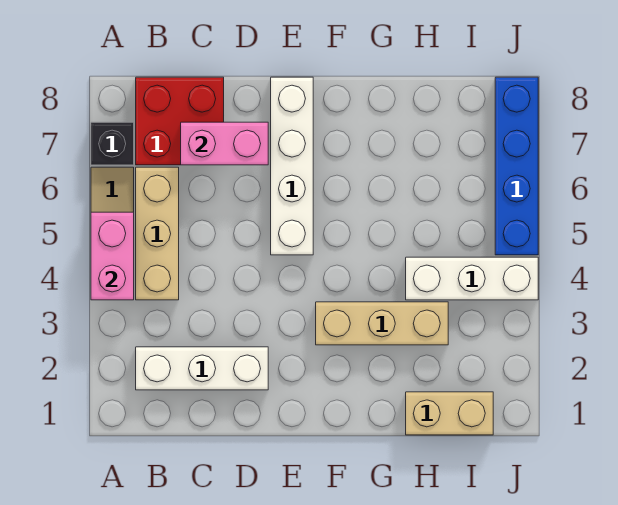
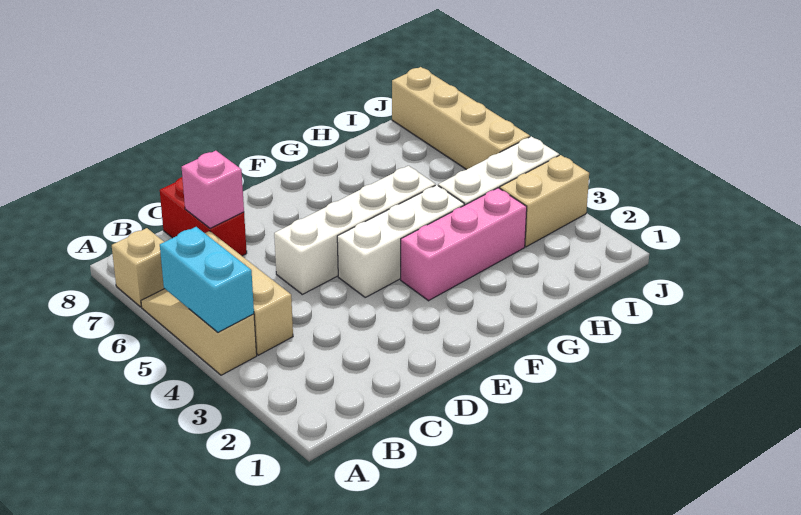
pink brick A4:A5 level 2 -> cyan brick A4:A5 level 2
black brick A7 level 1 -> tan brick A7 level 1
white brick B2:D2 level 1 -> white brick E4:G4 level 1
red brick B7:C8 level 1 -> red brick C7:C8 level 1
pink brick C7:D7 level 2 -> pink brick C7 level 2
white brick E5:E8 level 1 -> white brick D5:G5 level 1
tan brick F3:H3 level 1 -> pink brick F3:H3 level 1
tan brick H1:I1 level 1 -> tan brick I3:J3 level 1
blue brick J5:J8 level 1 -> tan brick J5:J8 level 1

